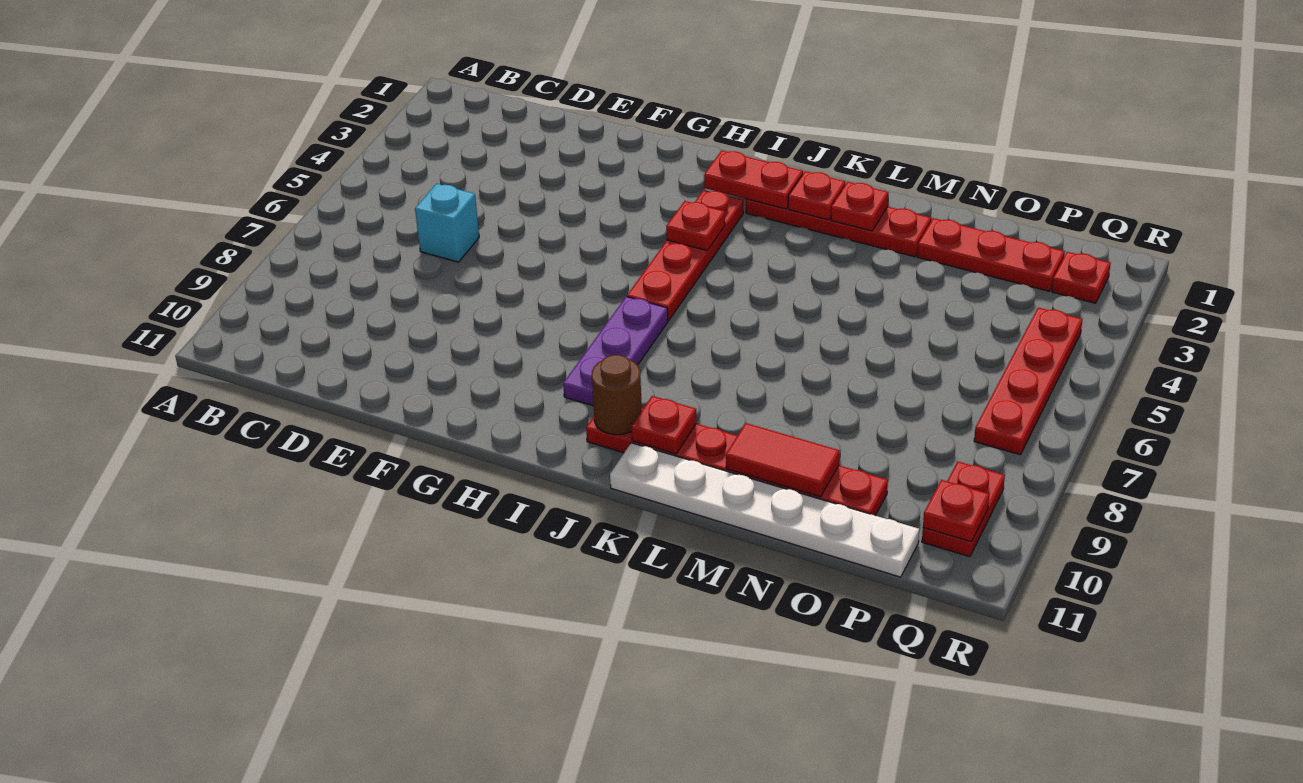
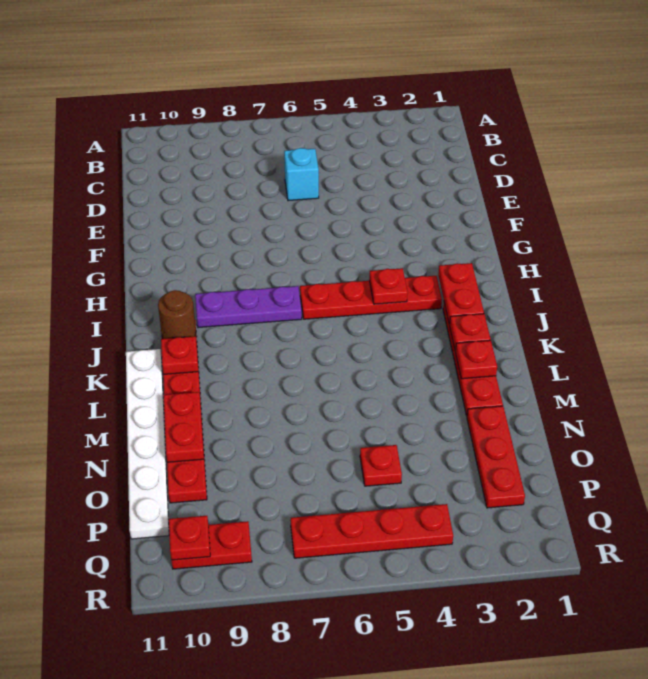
red tile M10:N10 level 2 -> red plate M10:N10 level 2
red plate Q2 level 1 -> red plate O5 level 1

